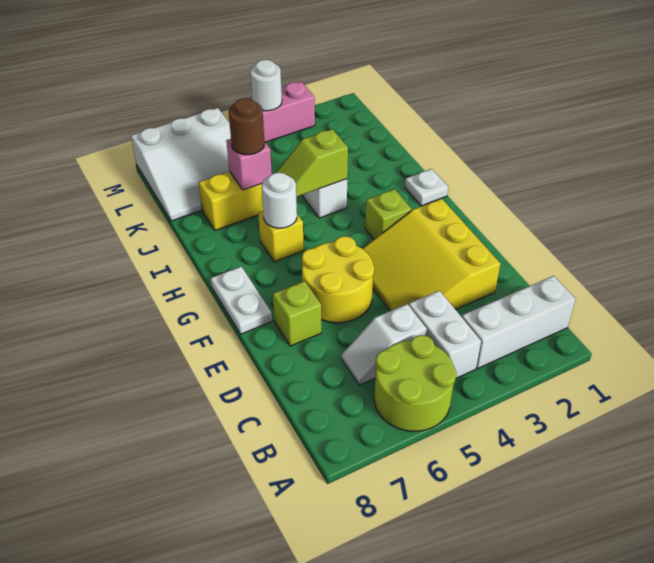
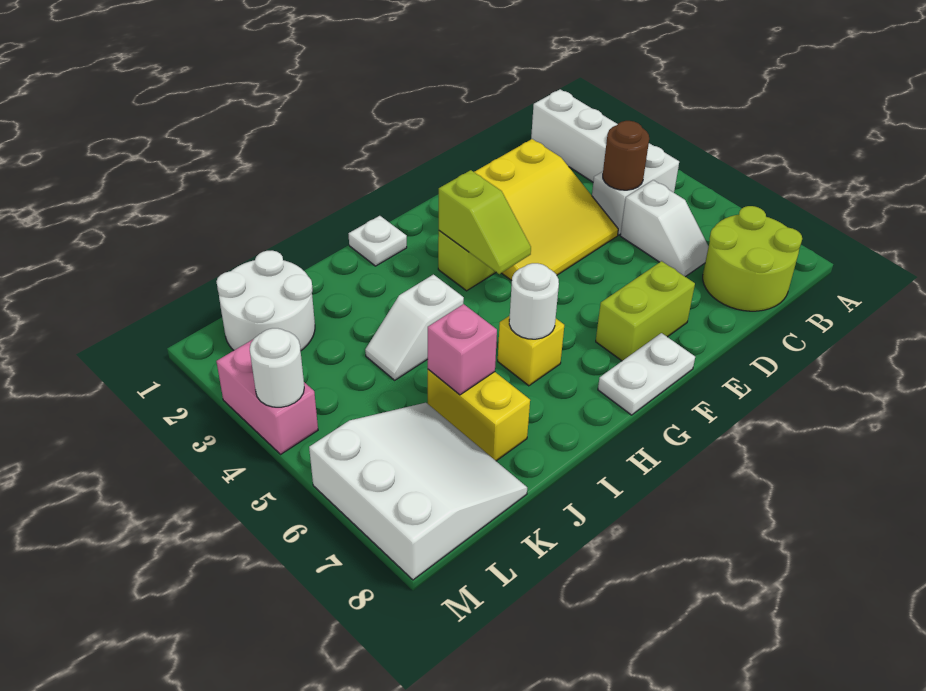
lime round brick A5:B6 level 1 -> lime round brick B7:C8 level 1
yellow round brick E5:F6 level 1 -> none
lime brick E7 level 1 -> lime brick E7:F7 level 1
lime slope I4:I5 level 2 top 4 -> lime slope G3:G4 level 2 top 3
brown round brick J6 level 3 -> brown round brick C4 level 2
none -> white round brick K1:L2 level 1

